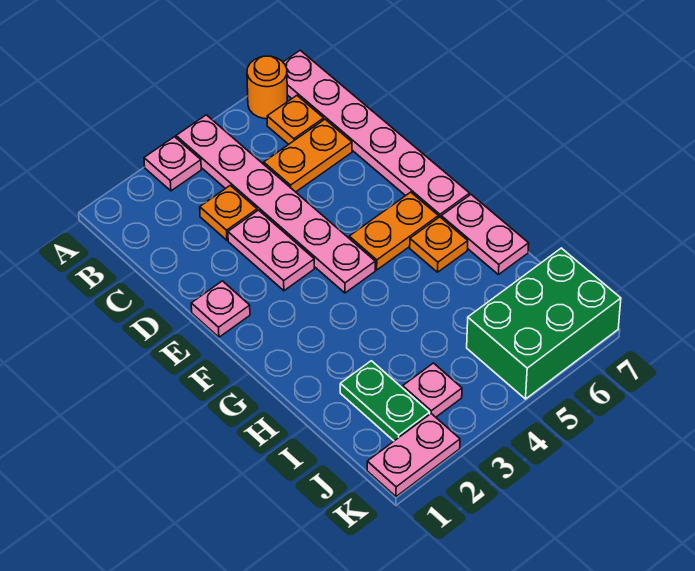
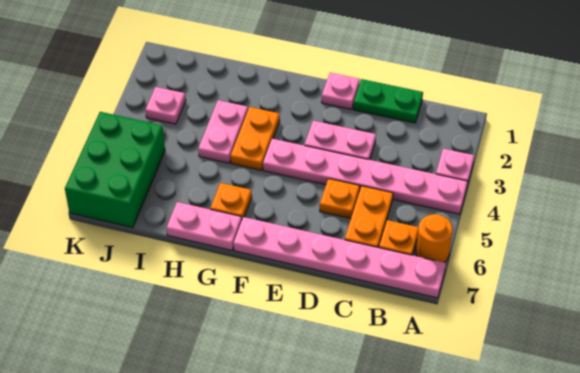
orange plate C3 level 1 -> orange plate D5 level 1
orange plate F5:F6 level 1 -> orange plate G3:G4 level 1
green plate I2:J2 level 1 -> green plate C1:D1 level 1
pink plate K1:K2 level 1 -> pink plate H3:H4 level 1

